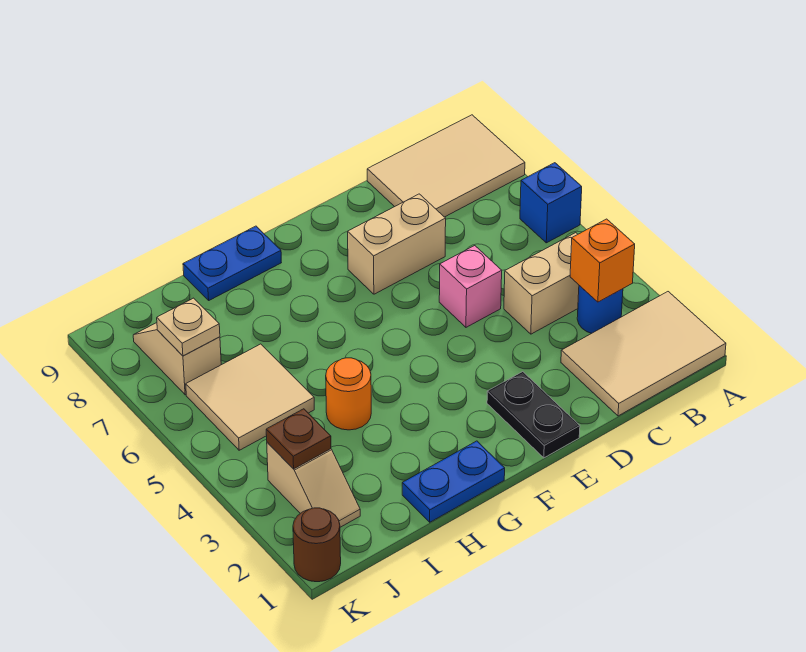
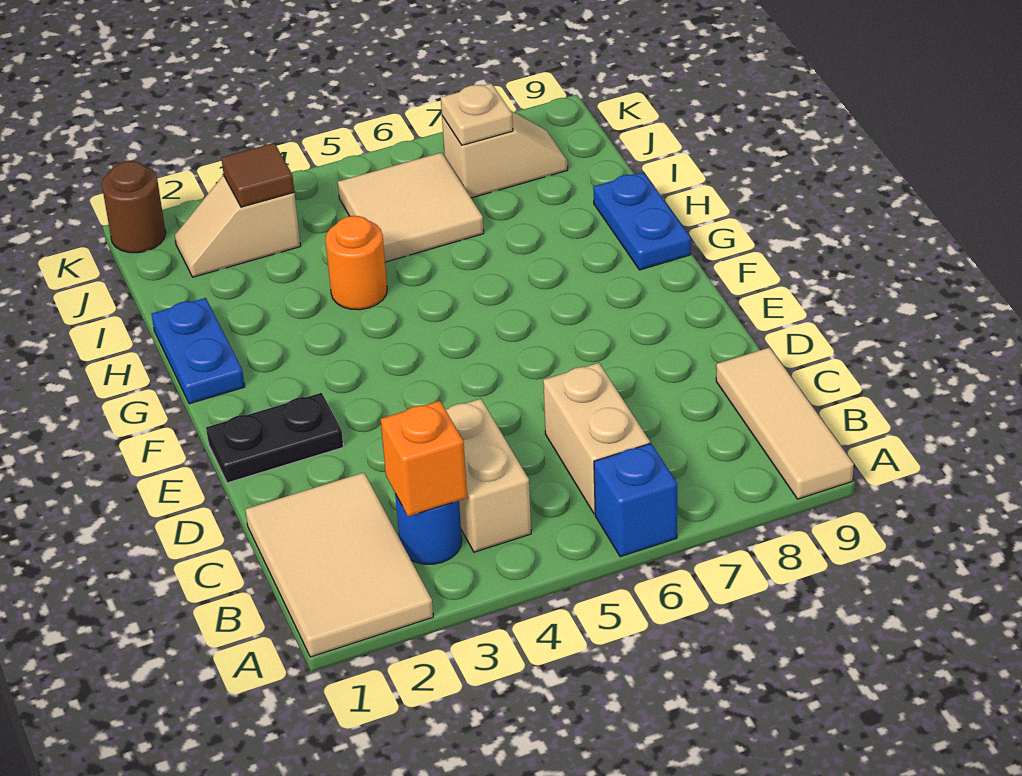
tan tile A8:C9 level 1 -> tan tile A9:C9 level 1
pink brick D5 level 1 -> none
tan brick D7:E7 level 1 -> tan brick B6:C6 level 1
brown plate J3 level 2 -> brown tile J3 level 2

